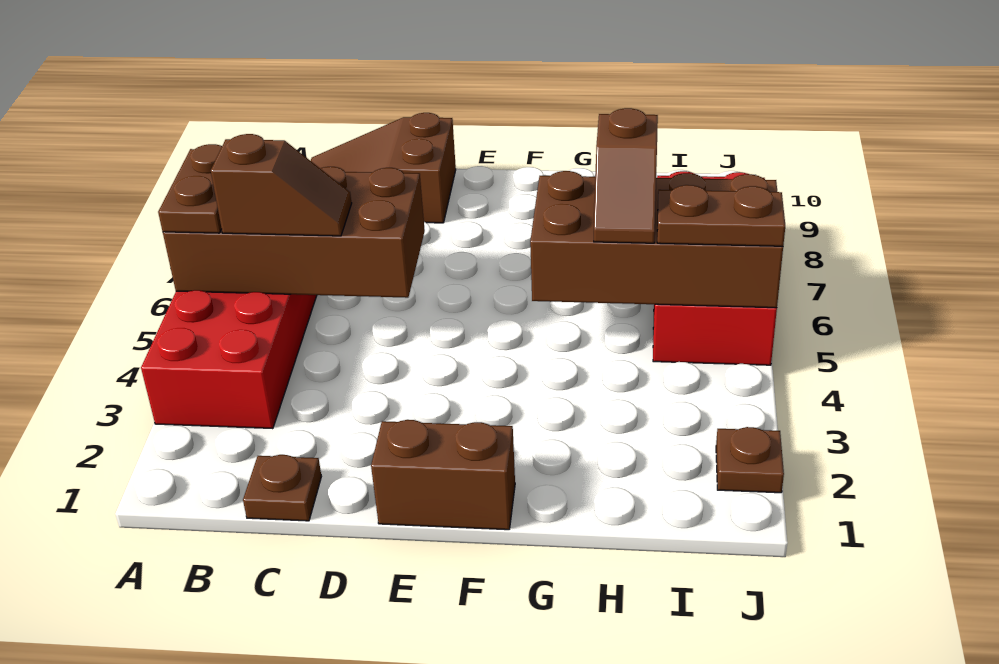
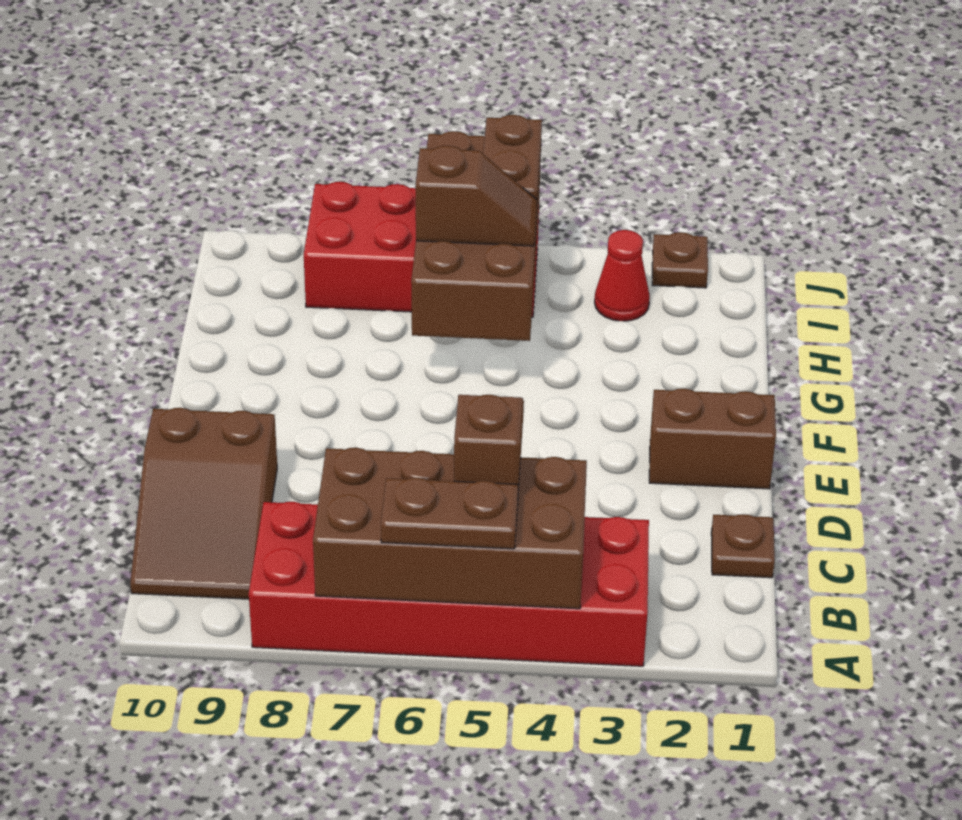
brown brick A5:D6 level 2 -> brown brick A4:B7 level 2
brown brick E1:F1 level 1 -> brown brick E1:E2 level 1
none -> red cone I3 level 1

